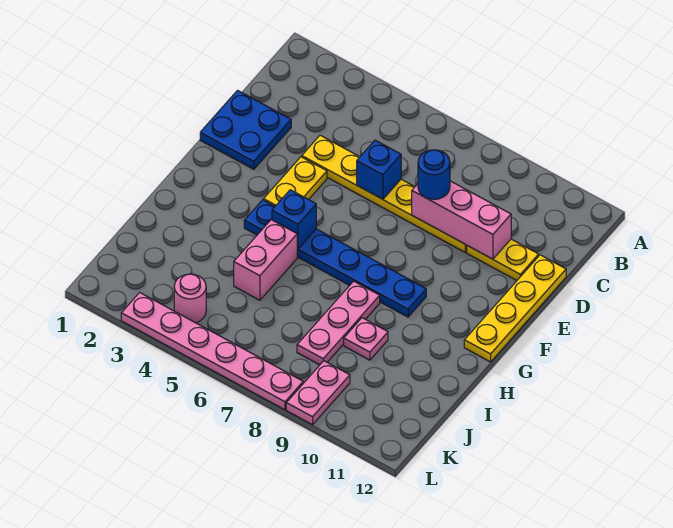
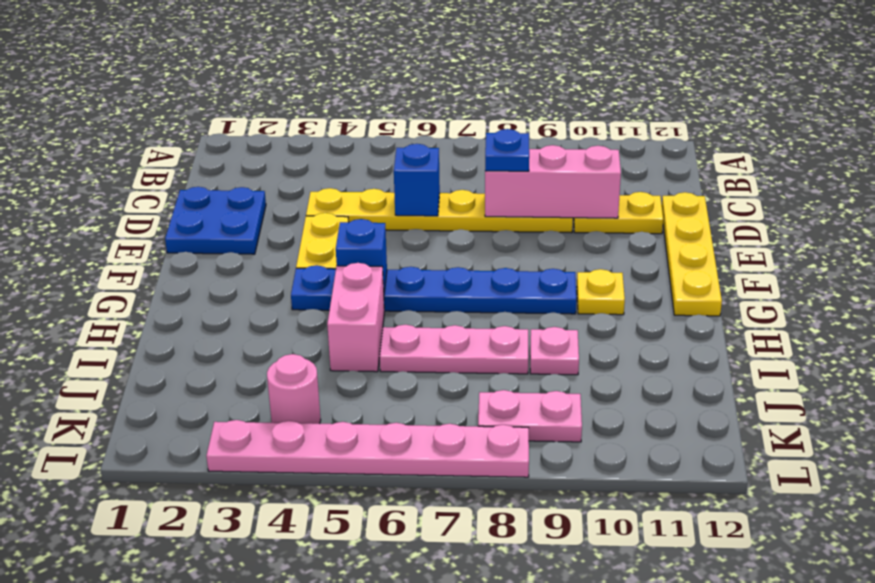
blue round brick D8 level 3 -> blue plate D8 level 3
none -> yellow plate G10 level 1
pink plate H8:J8 level 1 -> pink plate I6:I8 level 1
pink plate K9:L9 level 1 -> pink plate K8:K9 level 1

